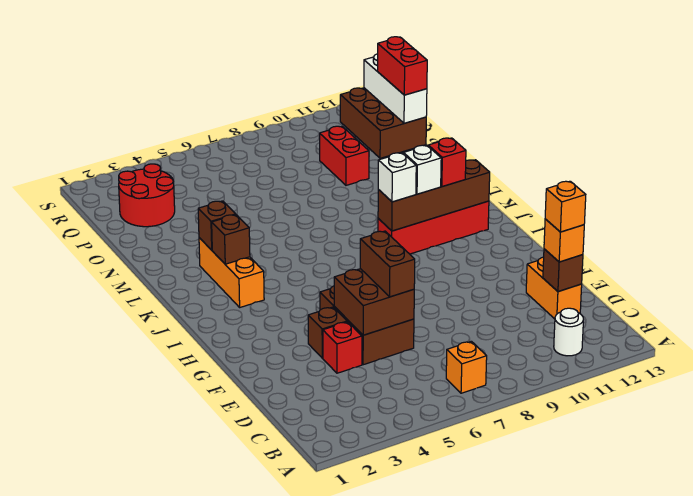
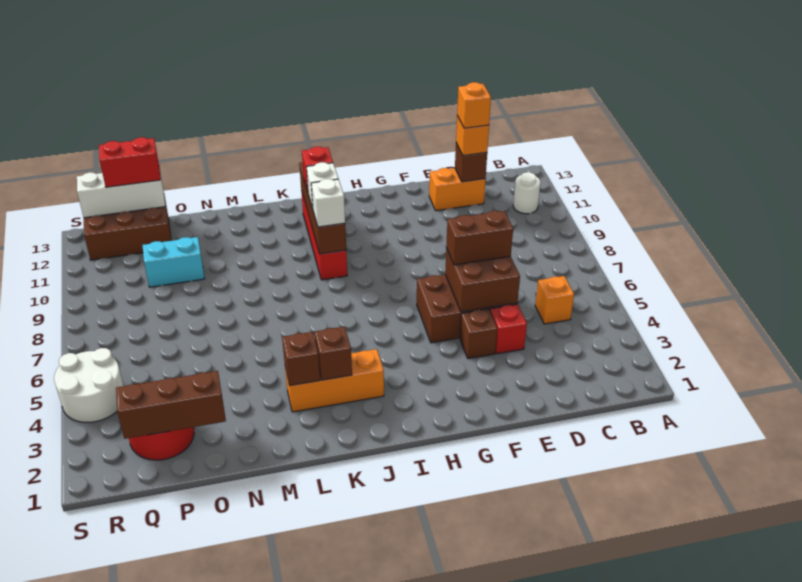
orange brick B7 level 1 -> orange brick C5 level 1
none -> brown brick O2:Q2 level 2
red brick O10:P10 level 1 -> cyan brick O10:P10 level 1
none -> white round brick R4:S5 level 1

